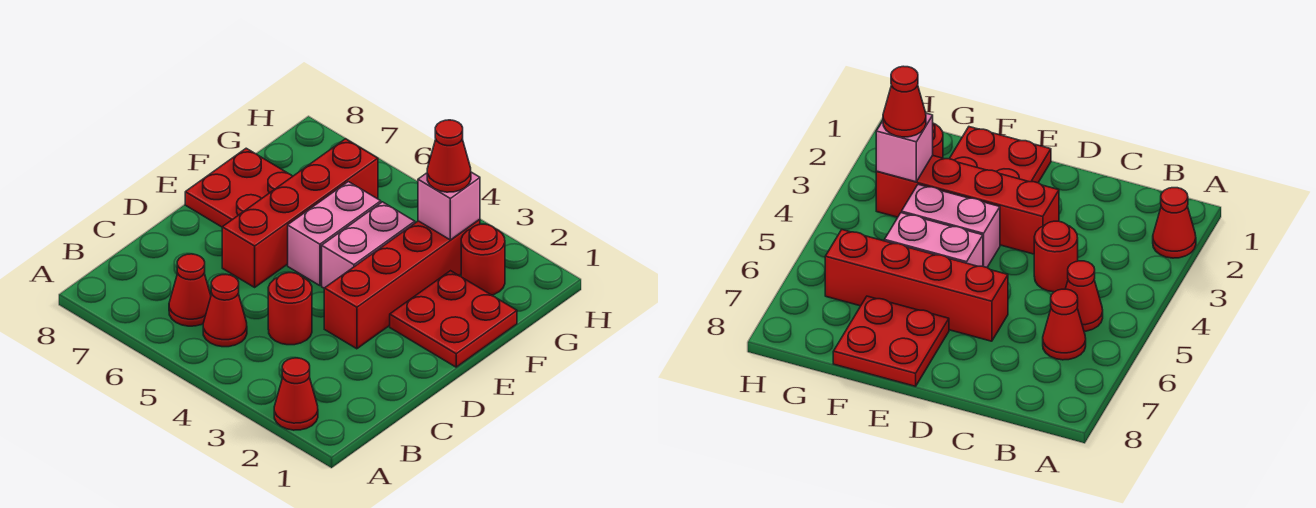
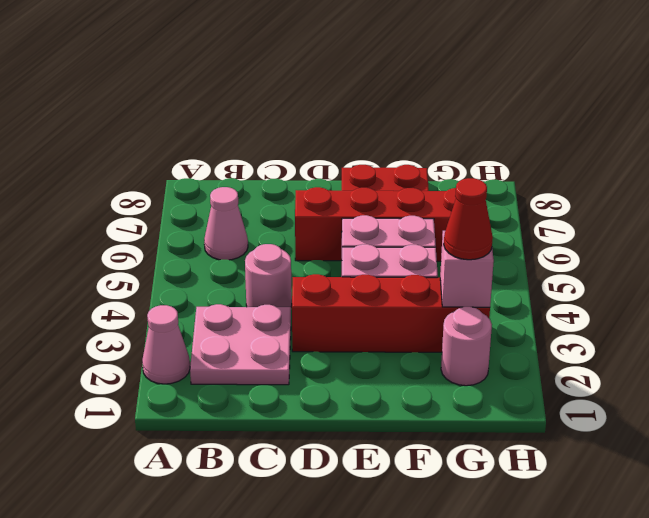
red cone A2 level 1 -> pink cone A2 level 1
none -> pink plate B2:C3 level 1
red cone B5 level 1 -> none
red cone B6 level 1 -> pink cone B6 level 1
red round brick C4 level 1 -> pink round brick C4 level 1
red plate E1:F2 level 1 -> none
red round brick G2 level 1 -> pink round brick G2 level 1

